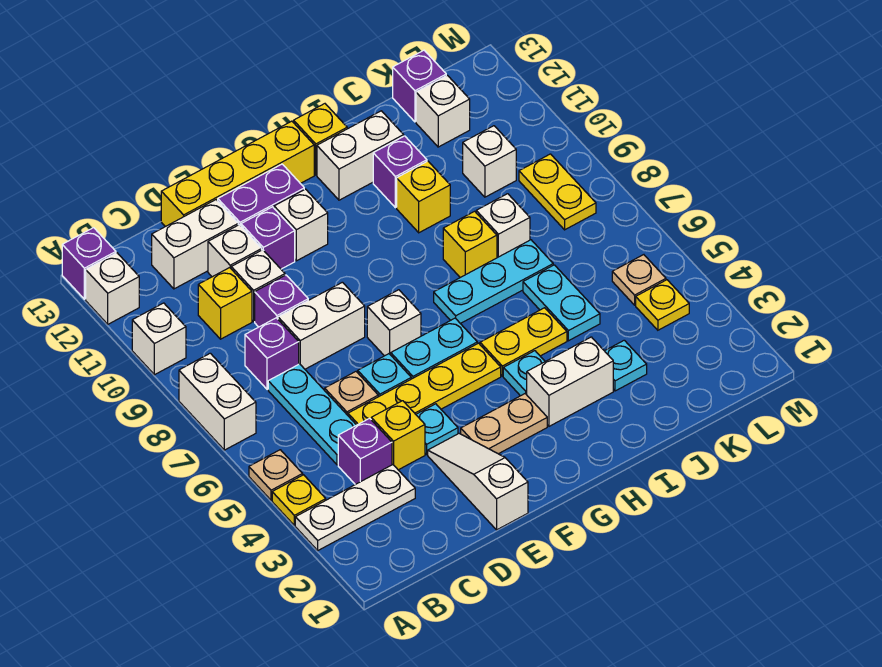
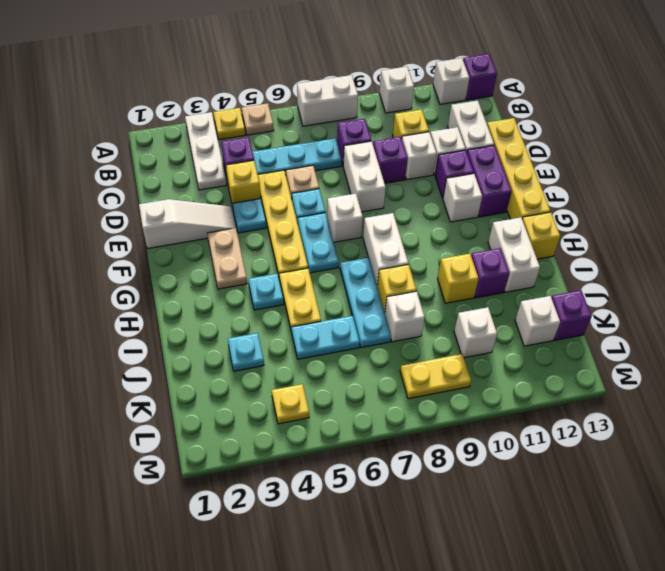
white brick H3:I3 level 1 -> white brick G8:H8 level 1
tan plate L5 level 1 -> none

